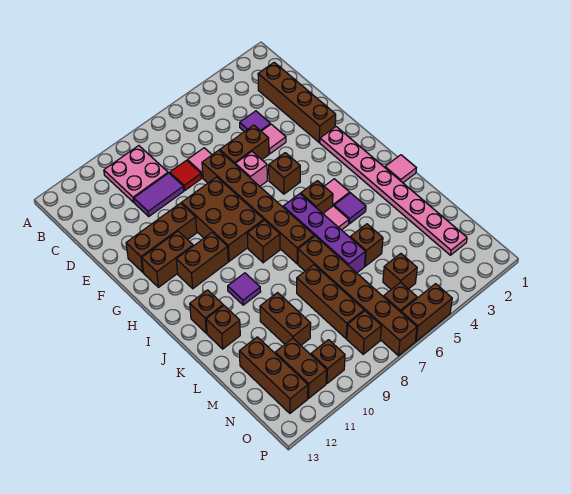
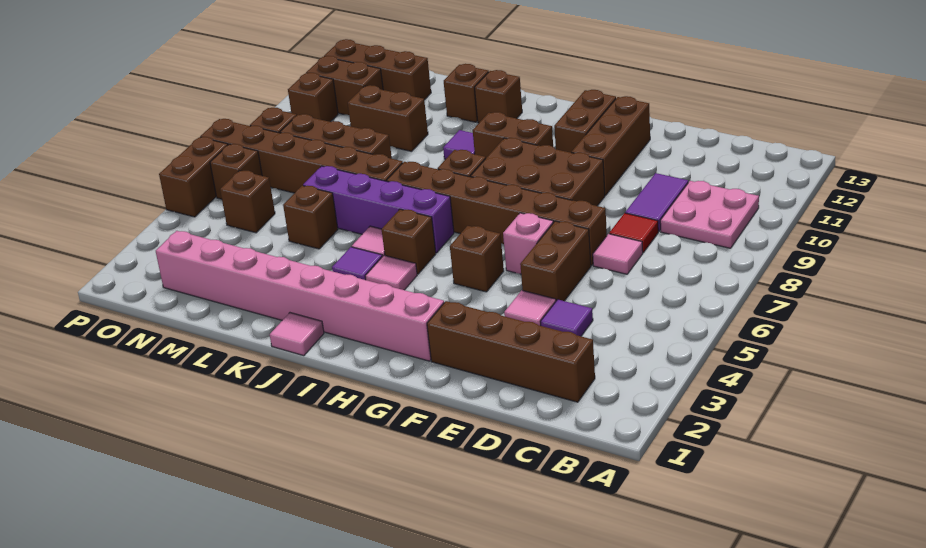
pink plate G2:N2 level 1 -> pink brick G2:N2 level 1
brown brick H10:H11 level 1 -> brown brick H10:I10 level 1

